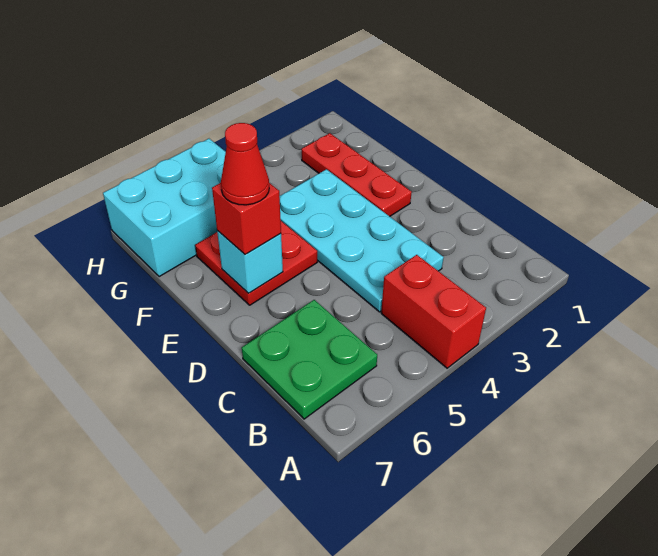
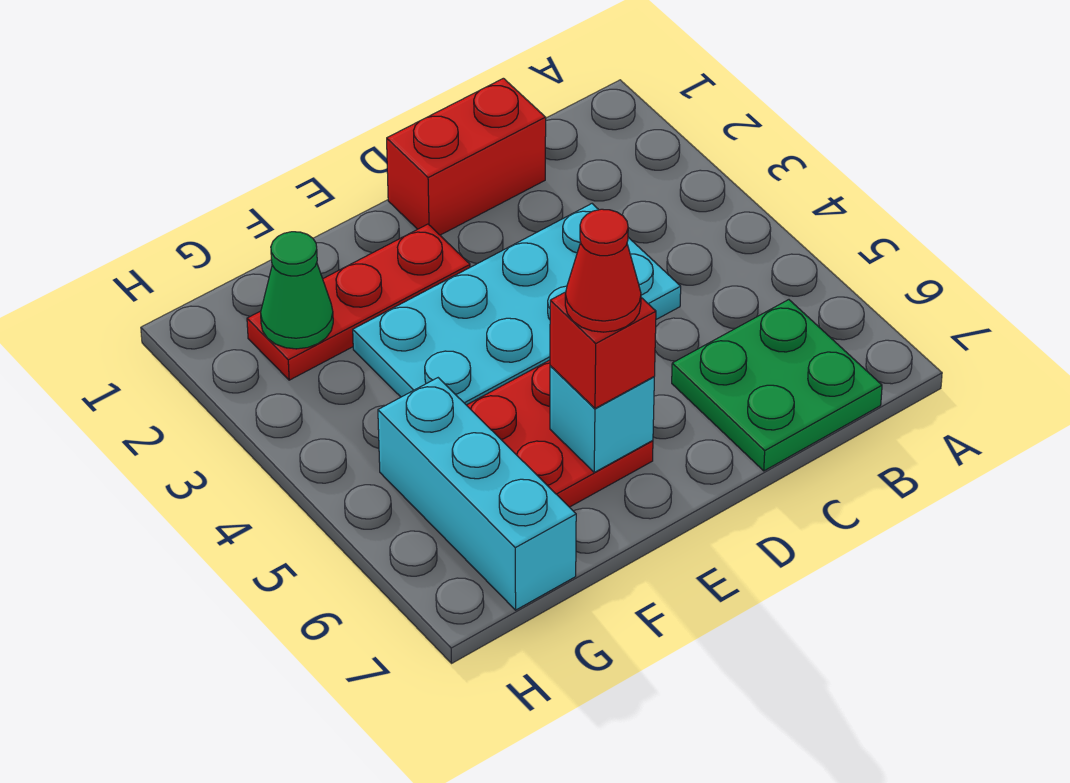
red brick A4:B4 level 1 -> red brick C1:D1 level 1
none -> green cone G2 level 2
cyan brick G5:H7 level 1 -> cyan brick G5:G7 level 1

